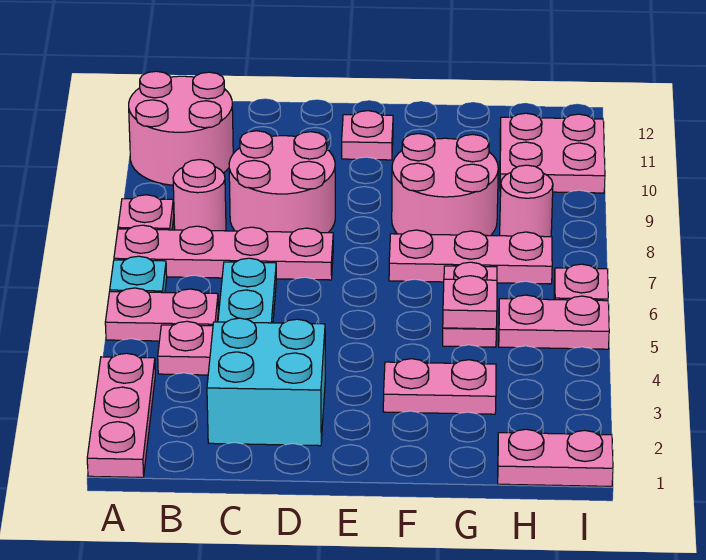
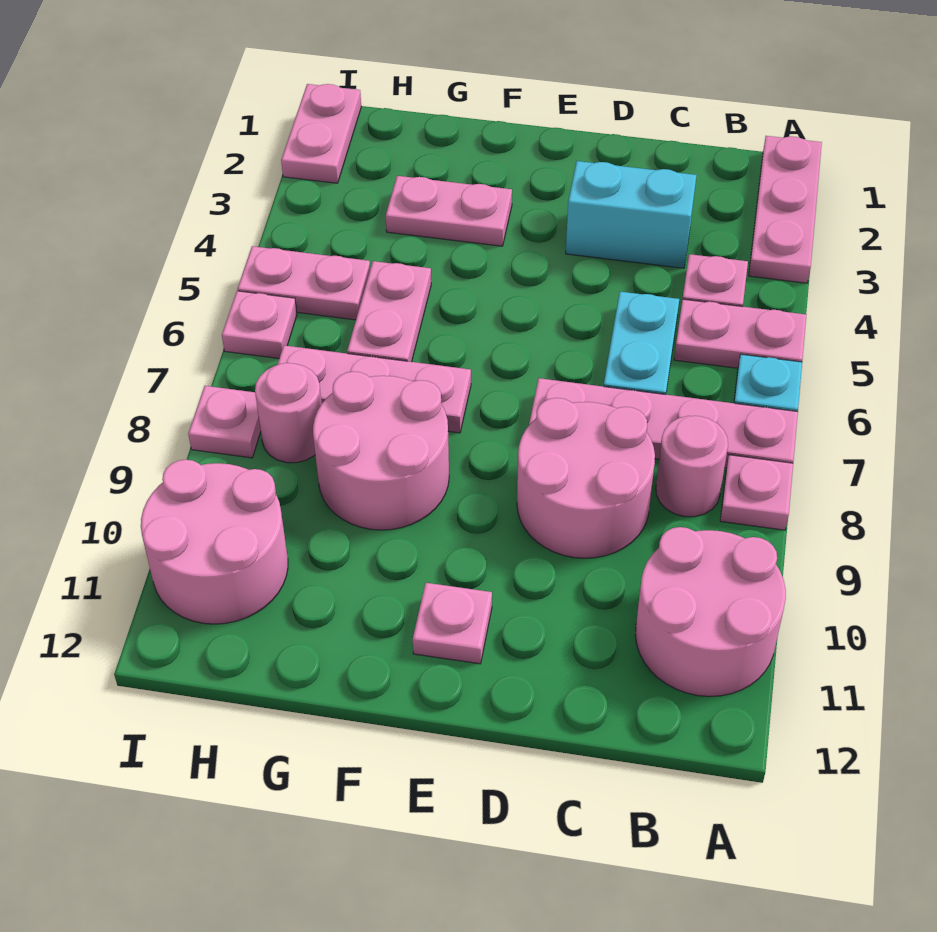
cyan brick C2:D3 level 1 -> cyan brick C3:D3 level 1
pink plate G5 level 2 -> pink plate I8 level 1
pink plate H1:I1 level 1 -> pink plate I1:I2 level 1
pink plate H10:I11 level 1 -> pink round brick H10:I11 level 1

